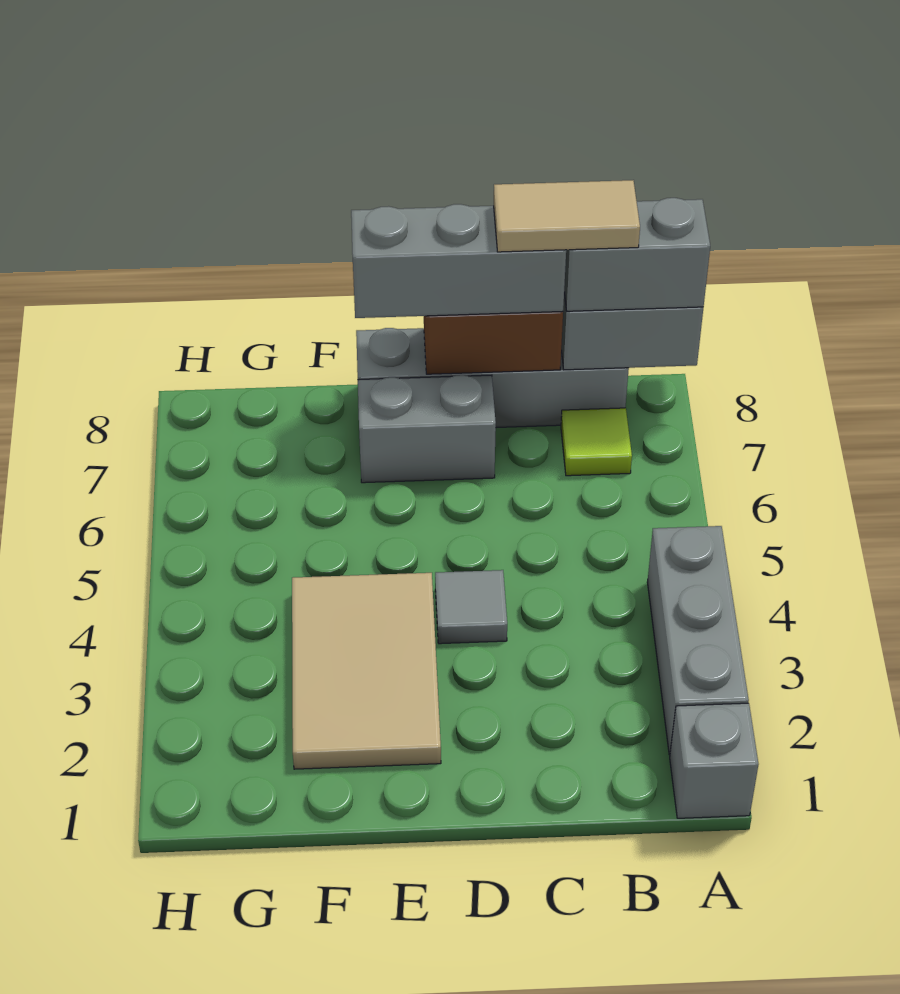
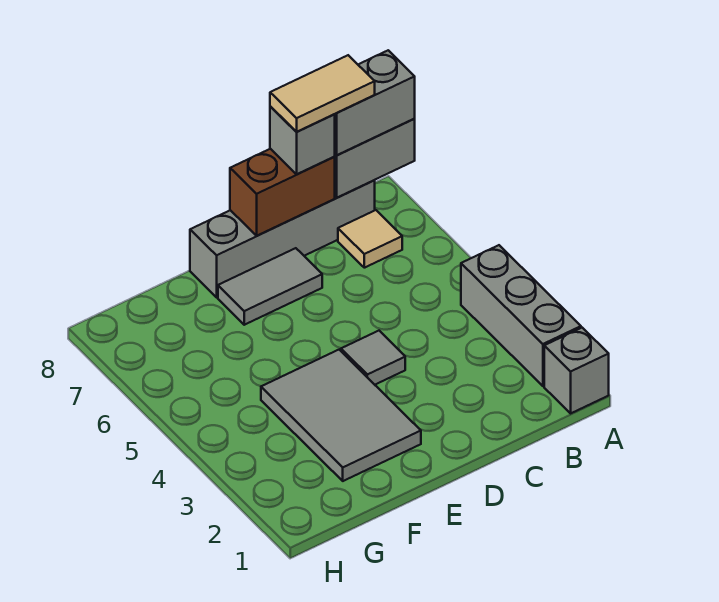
lime tile B7 level 1 -> tan tile B7 level 1
grey brick C8:E8 level 3 -> grey brick C8 level 3
grey brick D7:E7 level 1 -> grey tile D7:E7 level 1
tan tile E2:F4 level 1 -> grey tile E2:F4 level 1

